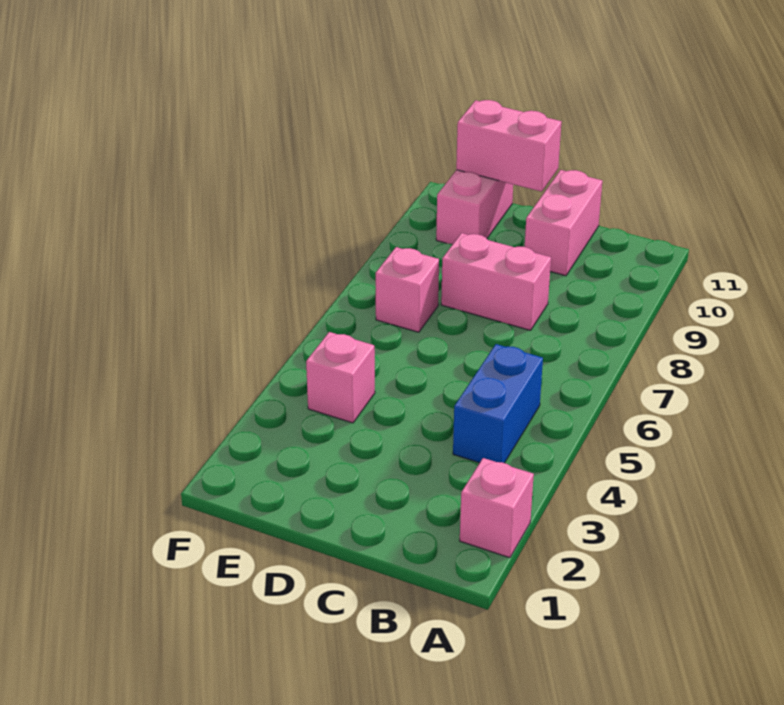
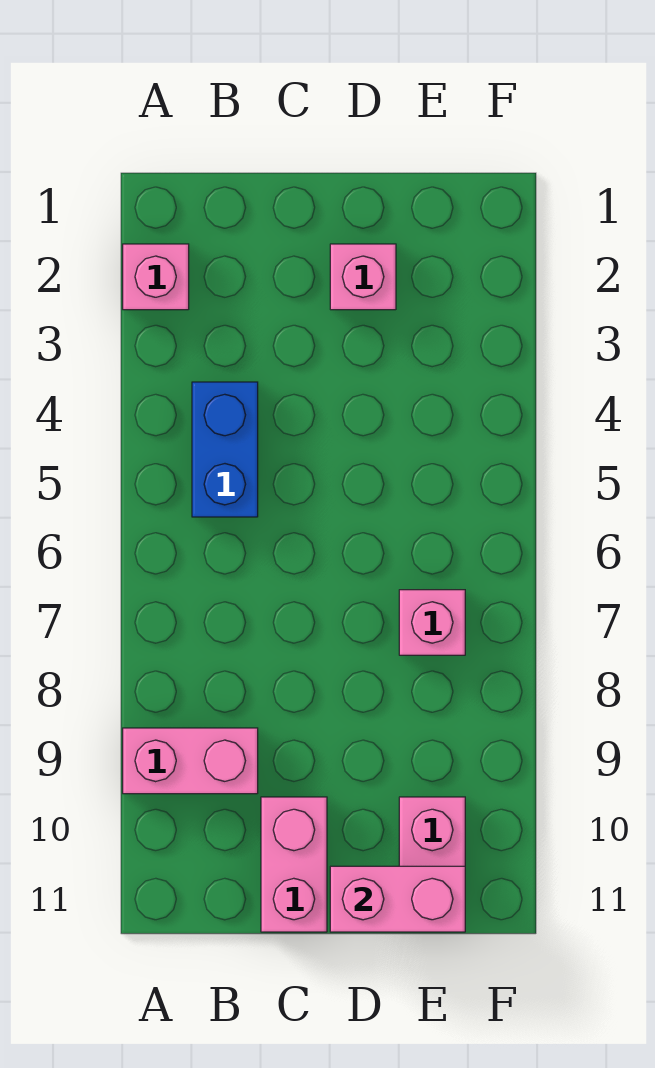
pink brick C8:D8 level 1 -> pink brick A9:B9 level 1
pink brick E4 level 1 -> pink brick D2 level 1

